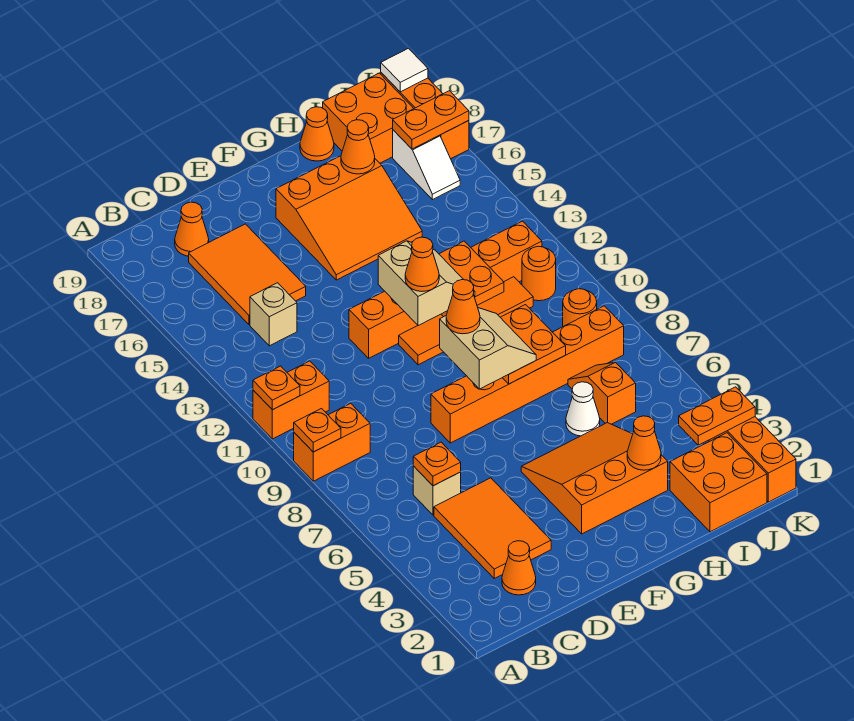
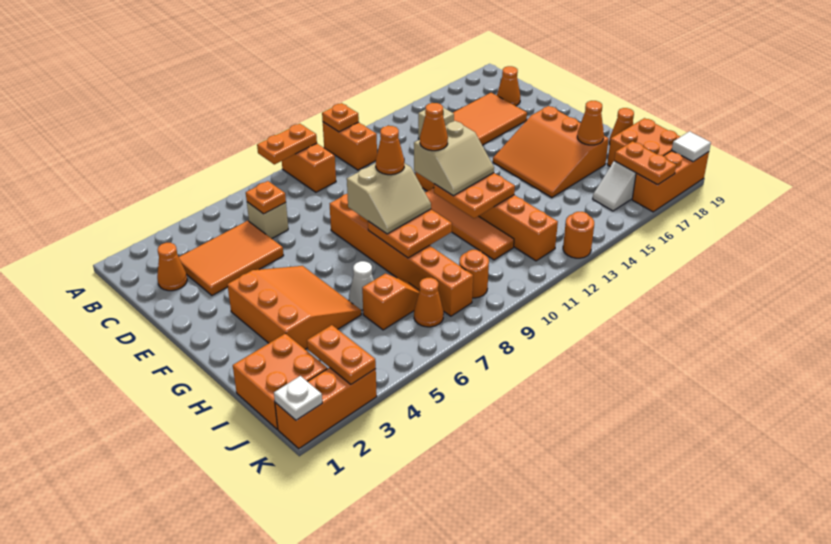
orange plate A9 level 2 -> orange plate A8:A9 level 2
orange cone H3 level 2 -> orange cone J7 level 1
orange round brick J11 level 1 -> orange round brick K13 level 1
none -> white plate K1 level 2

